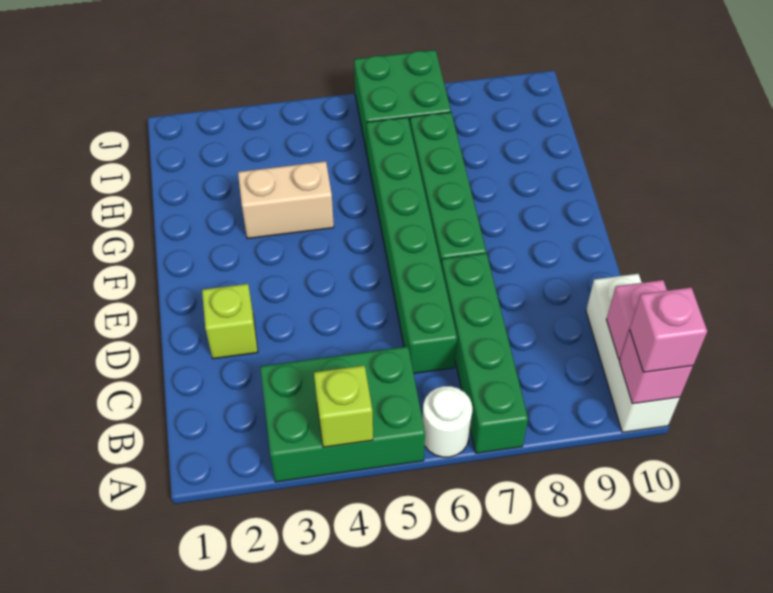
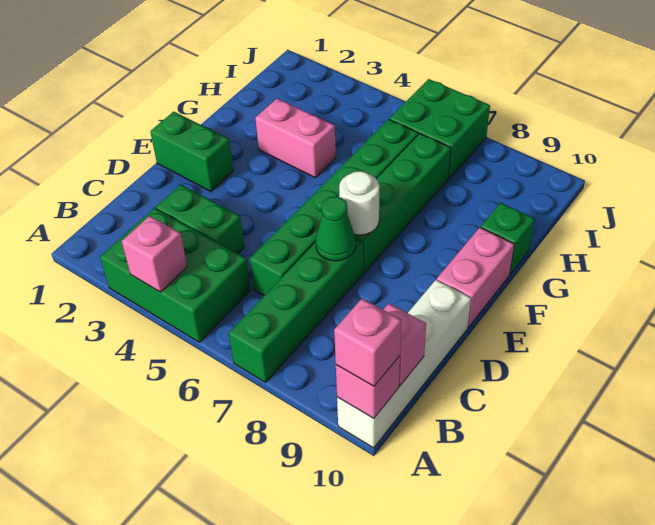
lime brick A4 level 2 -> pink brick A4 level 2
white round brick A6 level 1 -> white round brick E7 level 2
white brick A10:C10 level 1 -> white brick A10:D10 level 1
none -> green brick C3:C4 level 1
lime brick D2 level 1 -> none
none -> green cone D7 level 2
none -> green brick E1:E2 level 1
none -> pink brick E10:F10 level 1
tan brick G3:G4 level 1 -> pink brick G3:G4 level 1
none -> green brick G10 level 1

